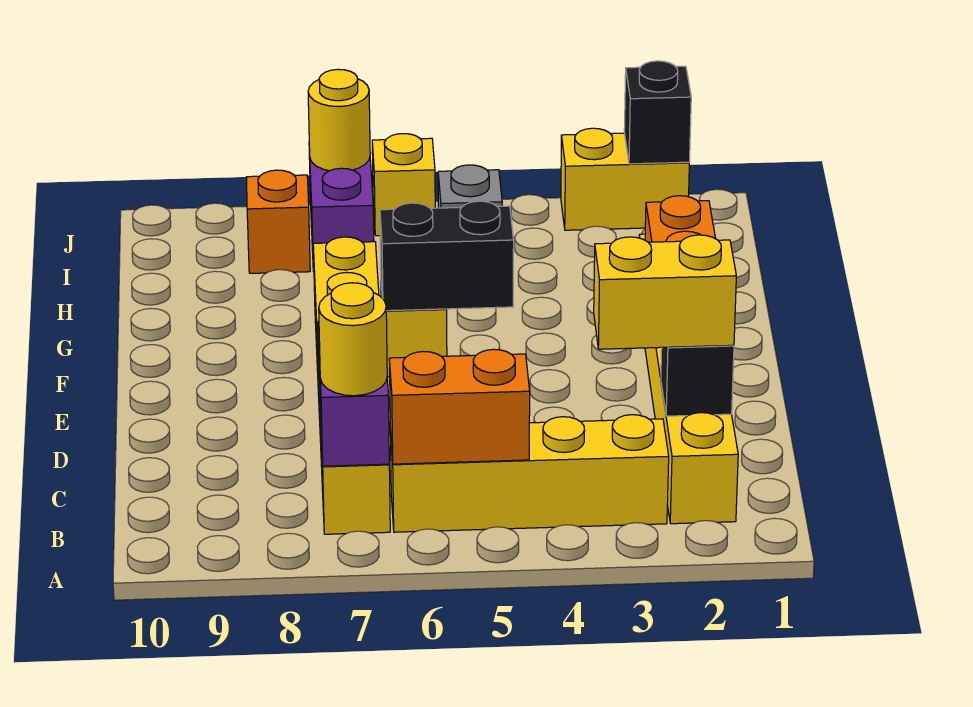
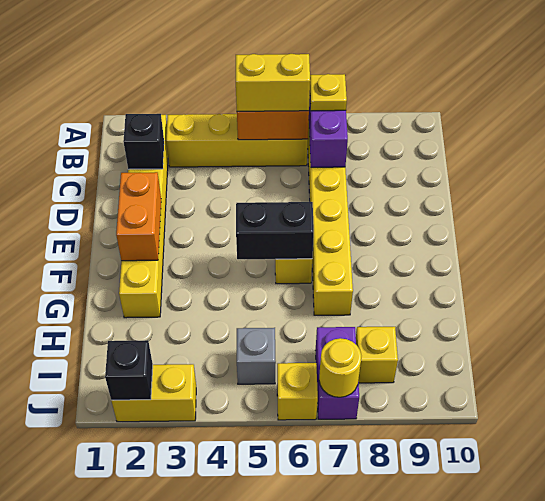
yellow round brick B7 level 3 -> yellow plate B7 level 3
yellow brick C2:C3 level 3 -> yellow brick B5:B6 level 3
orange brick I8 level 1 -> yellow brick I8 level 1

